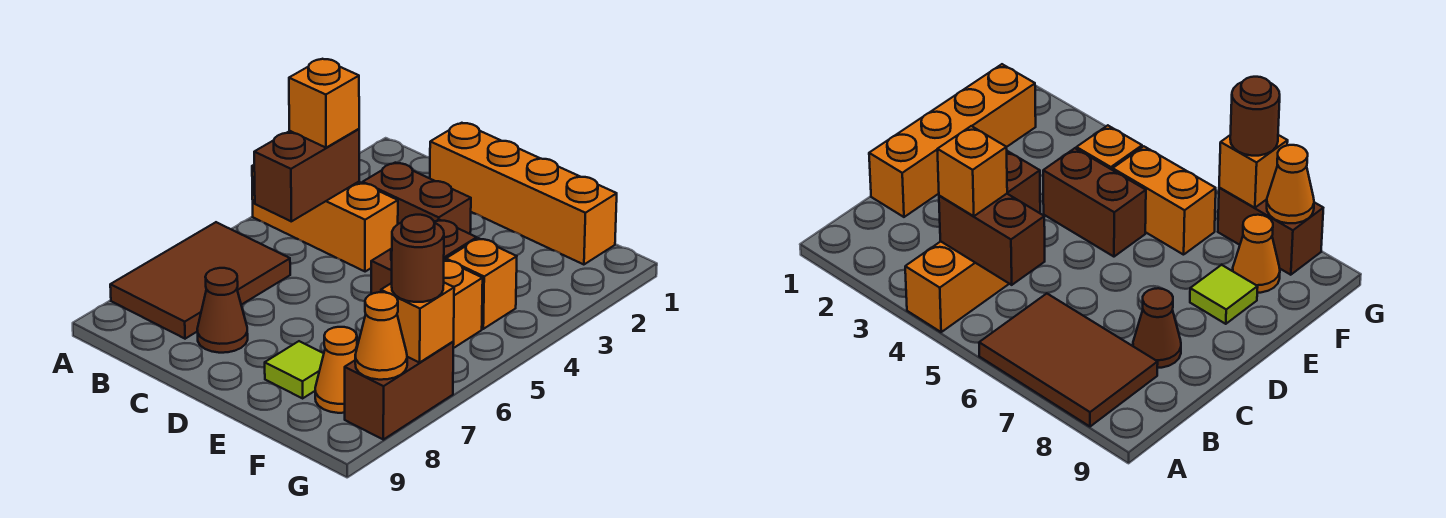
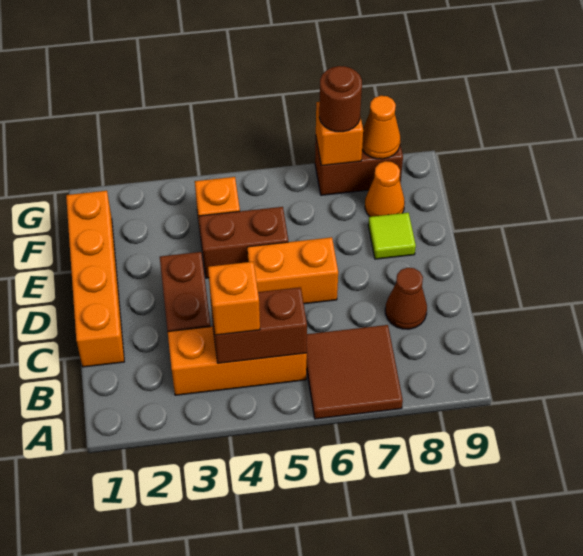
orange brick A4:C4 level 1 -> orange brick B3:B5 level 1
brown tile A6:B8 level 1 -> brown tile A6:B7 level 1
orange brick F5:F6 level 1 -> orange brick D5:D6 level 1

